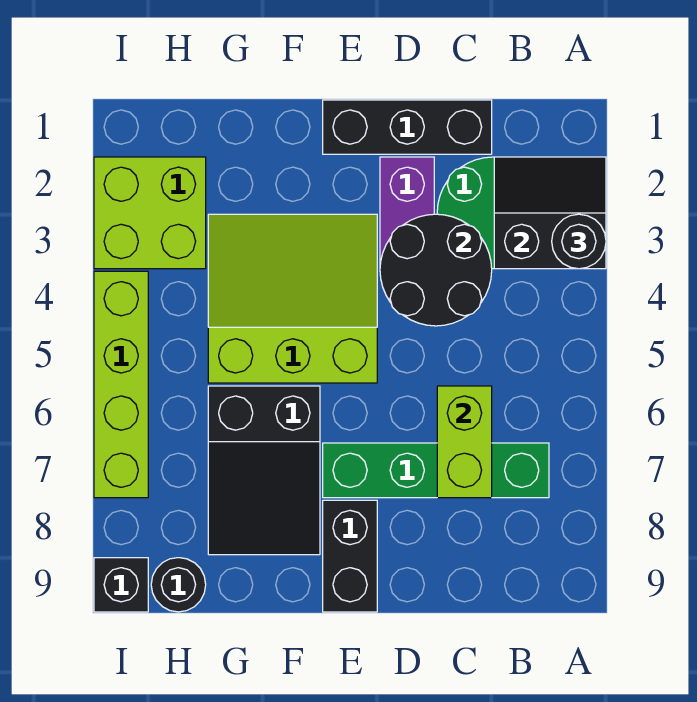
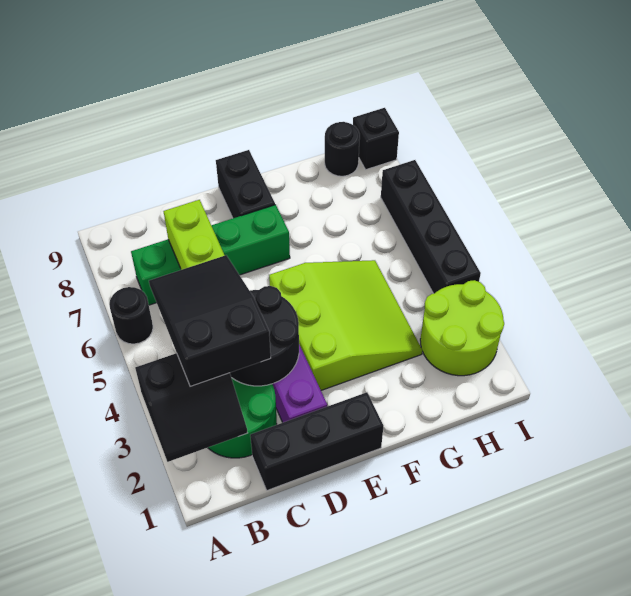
black round brick A3 level 3 -> black round brick A6 level 1
lime slope E3:G5 level 1 top 5 -> lime slope E3:G5 level 1 top E
black slope F6:G8 level 1 top 6 -> black slope B3:C5 level 3 top 3
lime brick H2:I3 level 1 -> lime round brick H2:I3 level 1
lime brick I4:I7 level 1 -> black brick I4:I7 level 1

